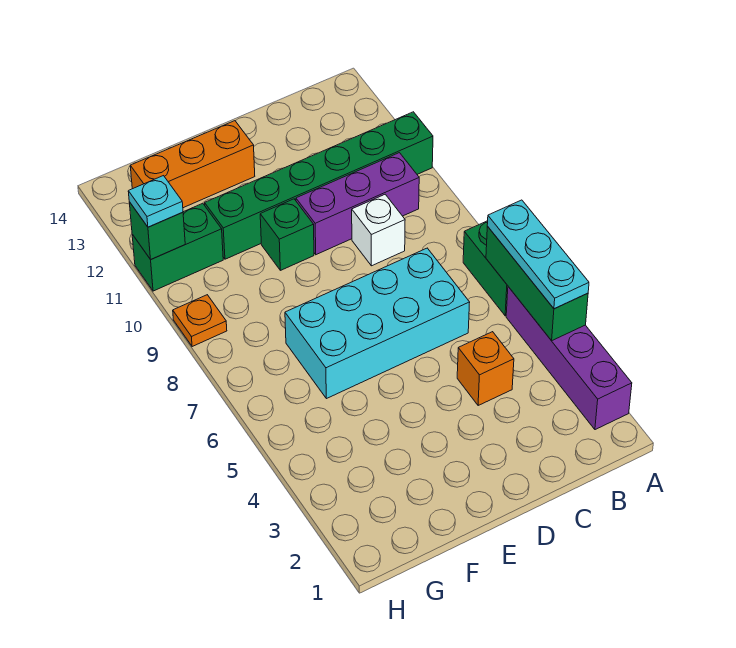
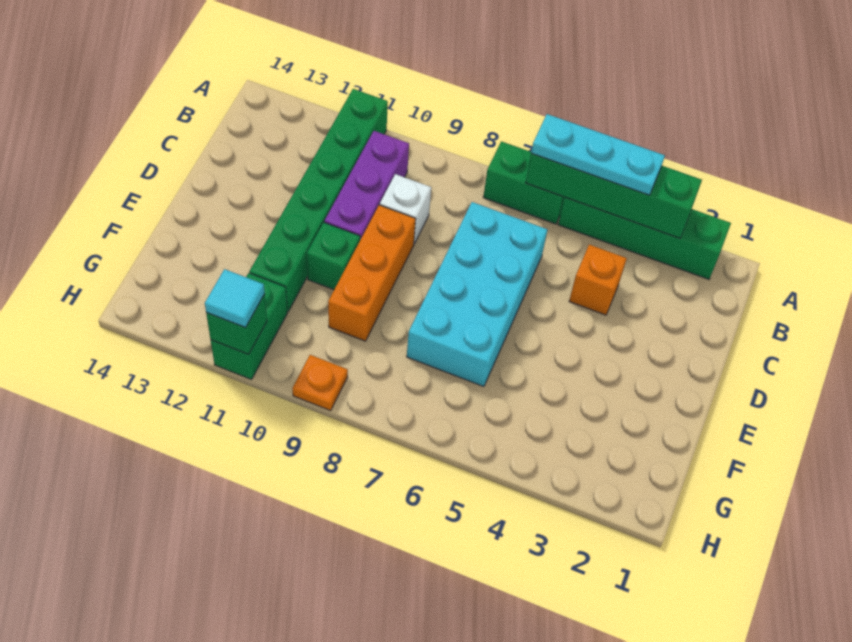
purple brick A2:A5 level 1 -> green brick A2:A5 level 1
green brick A4:A6 level 2 -> green brick A3:A6 level 2
orange brick E13:G13 level 1 -> orange brick D9:F9 level 1
cyan plate H11 level 3 -> cyan tile H11 level 3

